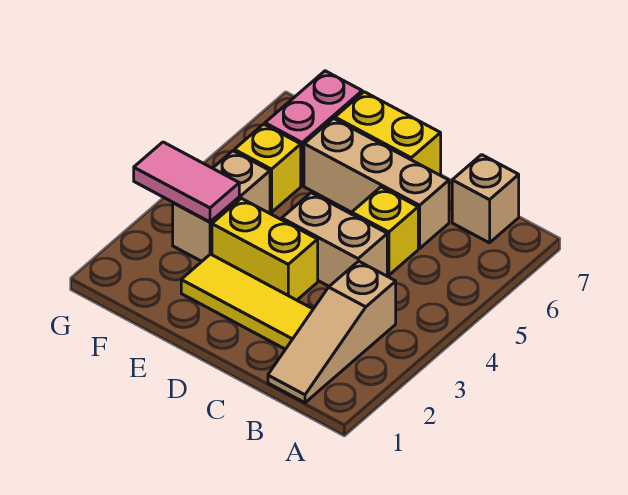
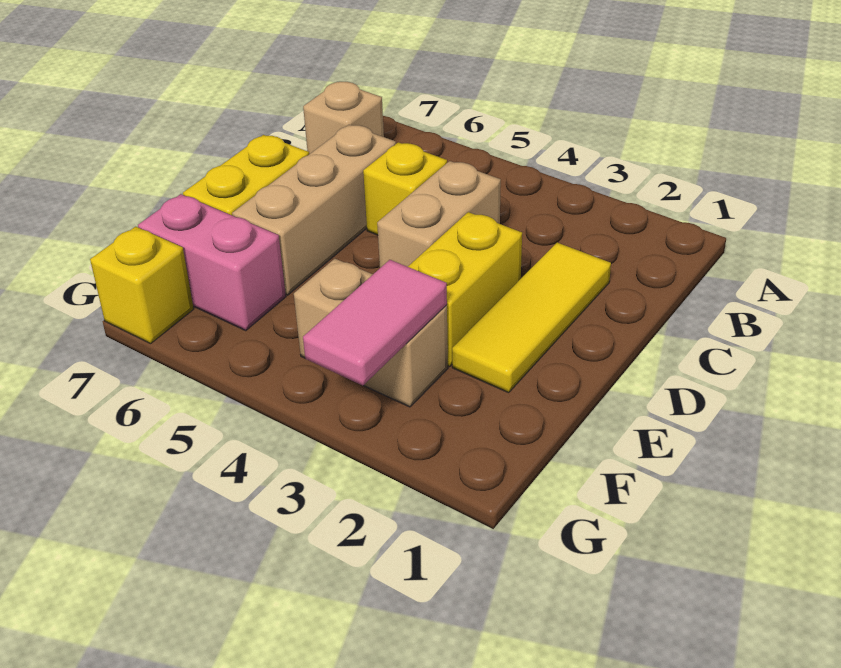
tan slope B1:B3 level 1 top 3 -> none
yellow brick F5 level 1 -> yellow brick G7 level 1

